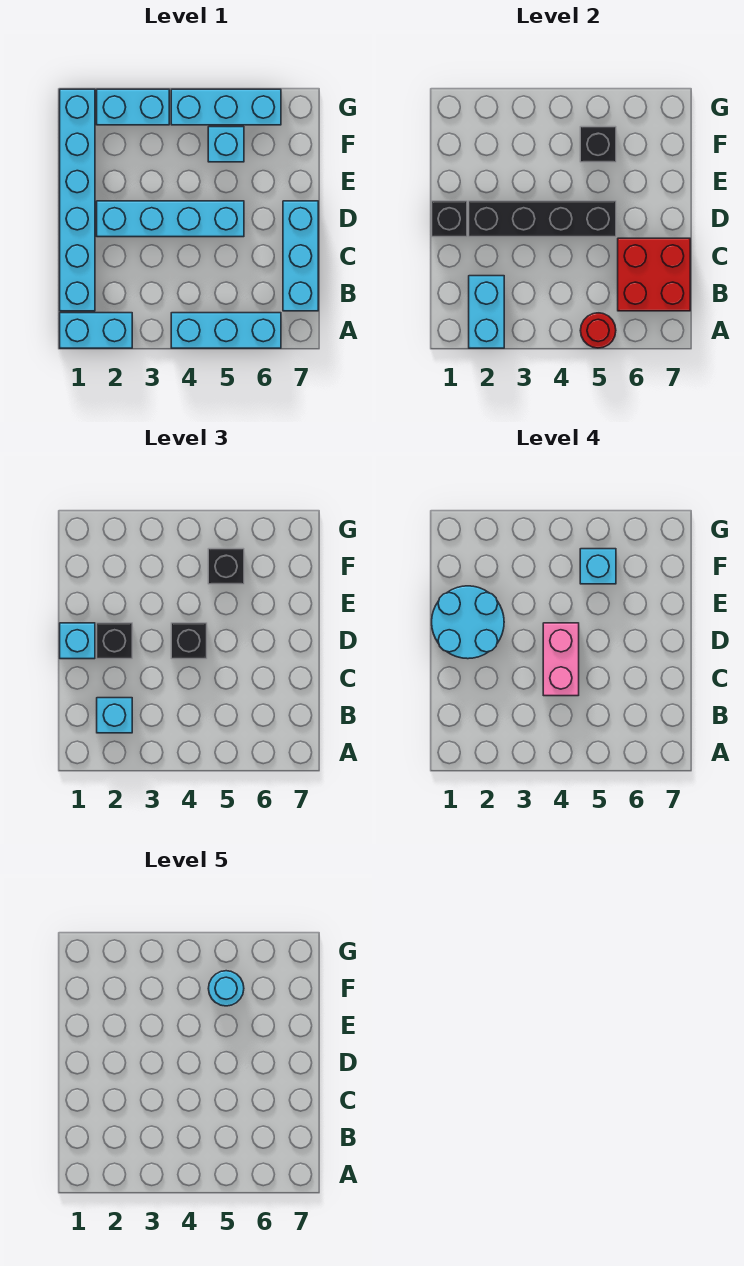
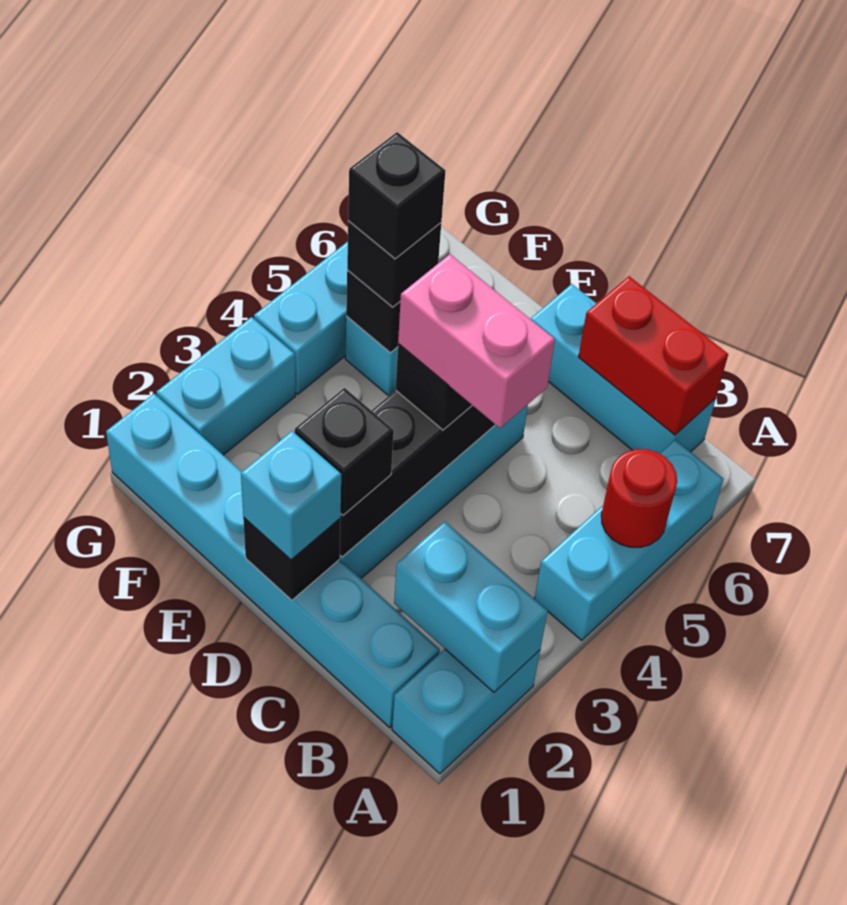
cyan brick B2 level 3 -> none
red brick B6:C7 level 2 -> red brick B7:C7 level 2
cyan round brick D1:E2 level 4 -> none
cyan brick F5 level 4 -> black brick F5 level 4
cyan round brick F5 level 5 -> none

